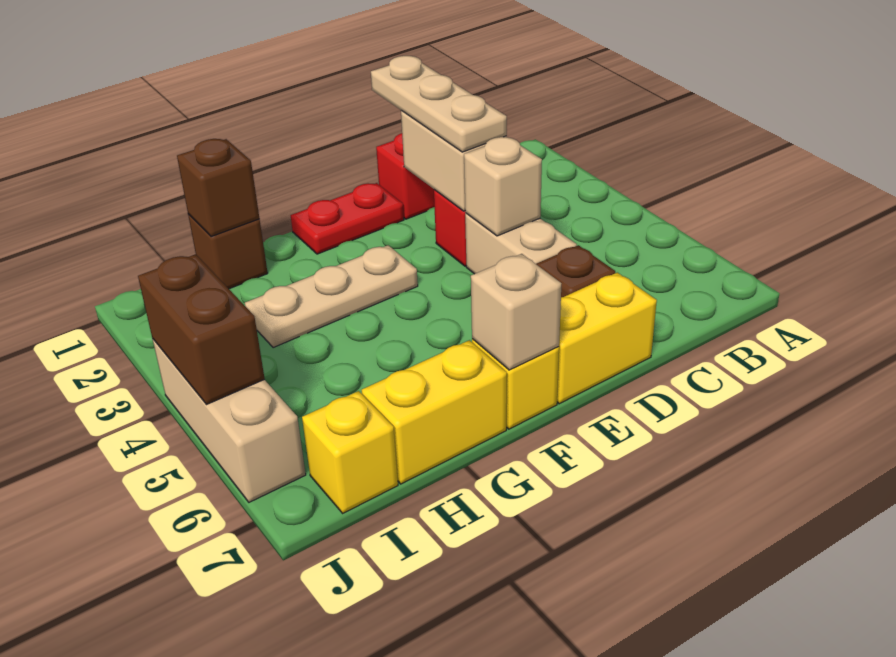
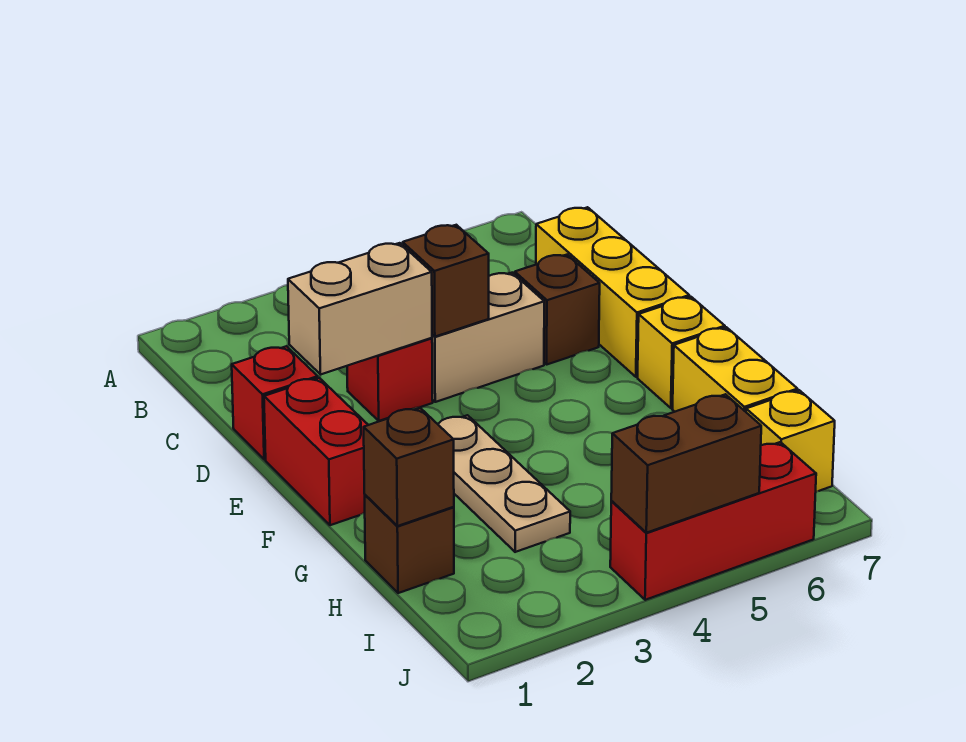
tan plate D1:D3 level 3 -> none
tan brick D4 level 2 -> brown brick D4 level 2
yellow brick D7:E7 level 1 -> yellow brick C7:E7 level 1
red plate E1:F1 level 1 -> red brick E1:F1 level 1
tan brick F7 level 2 -> none
tan brick J4:J6 level 1 -> red brick J4:J6 level 1

